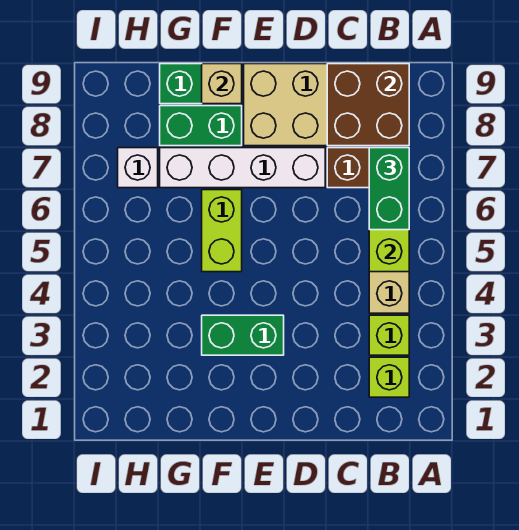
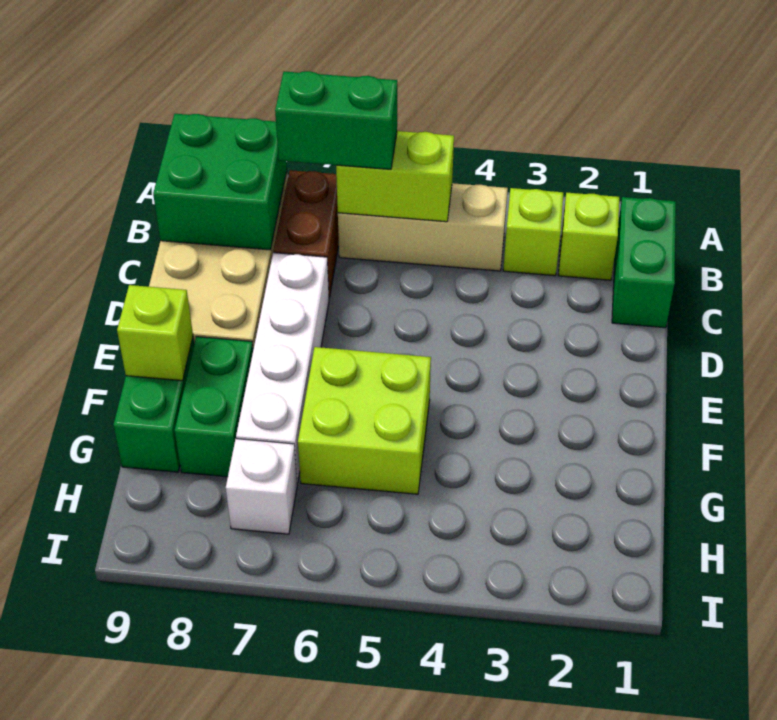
brown brick B8:C9 level 2 -> green brick B8:C9 level 2
green brick E3:F3 level 1 -> green brick B1:C1 level 1
lime brick F5:F6 level 1 -> lime brick F5:G6 level 1
tan brick F9 level 2 -> lime brick F9 level 2

